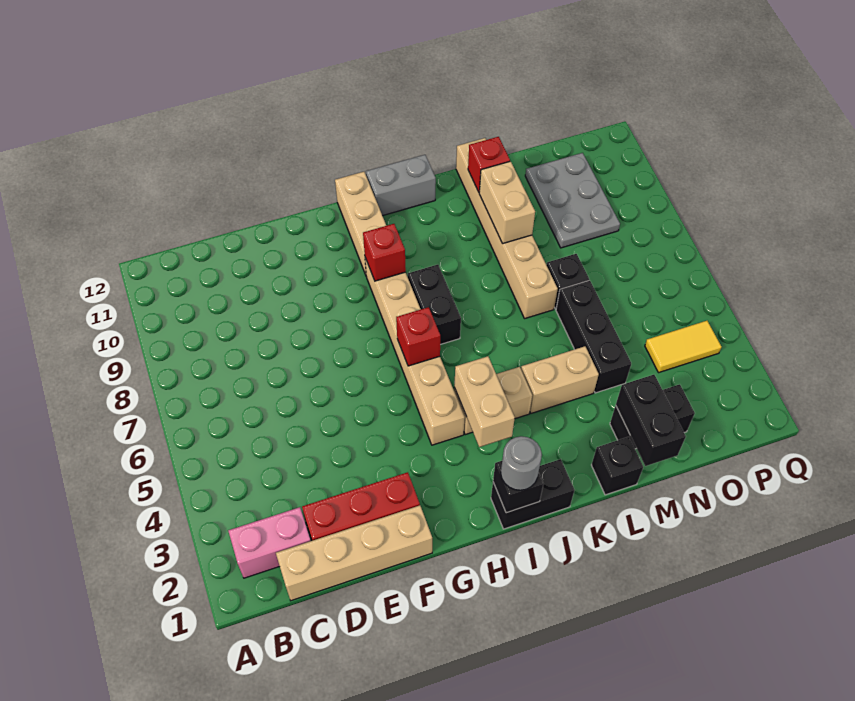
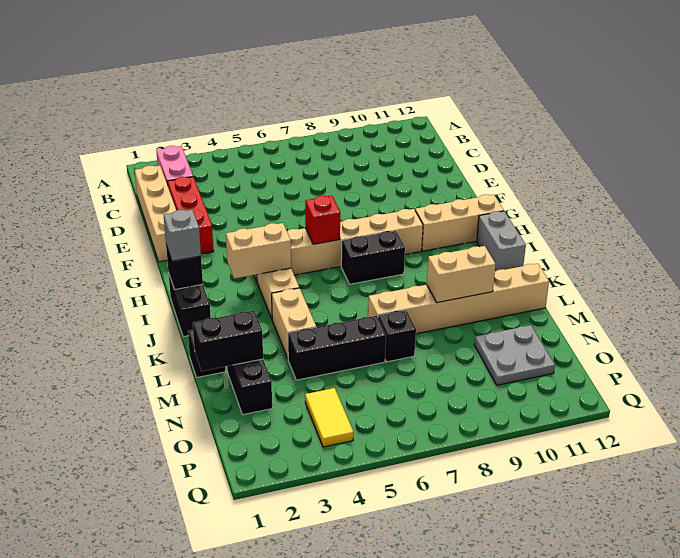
red brick H9 level 2 -> none
grey round brick I1 level 3 -> grey brick I1 level 3
red brick L11 level 2 -> none
grey plate N9:O11 level 1 -> grey plate N10:O11 level 1

